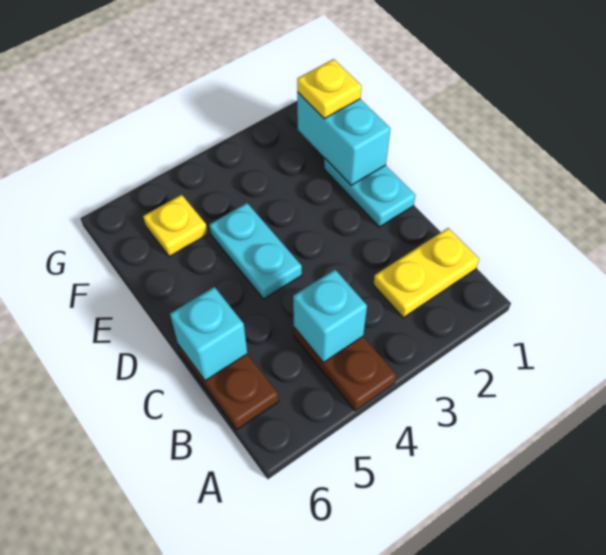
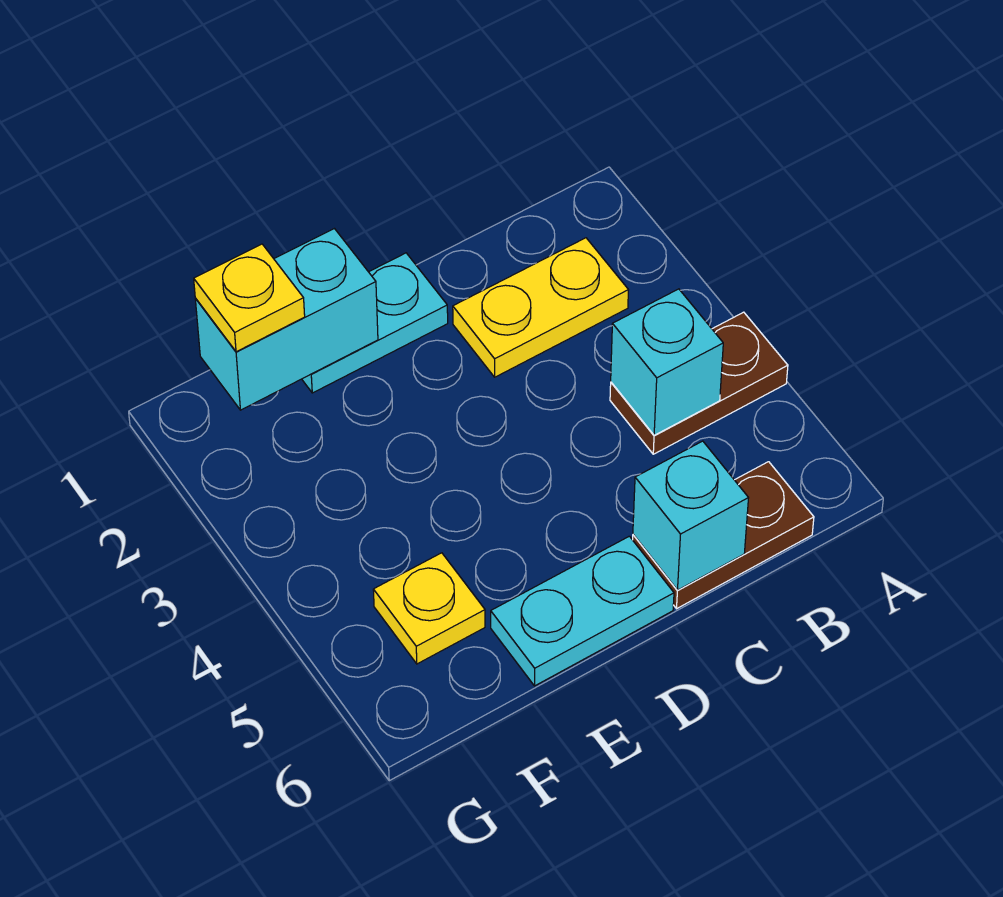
yellow plate B1:B2 level 1 -> yellow plate B2:C2 level 1
cyan plate D4:E4 level 1 -> cyan plate D6:E6 level 1

